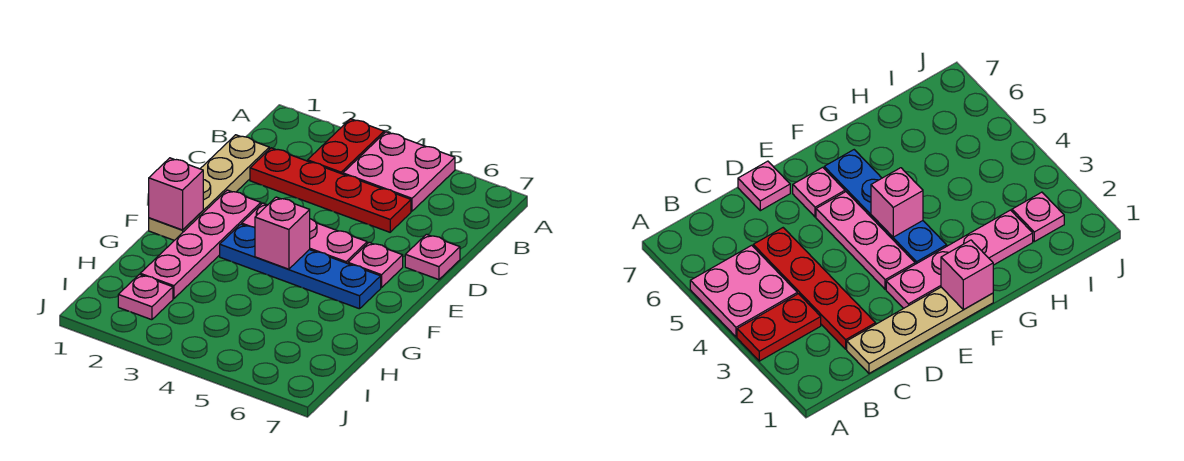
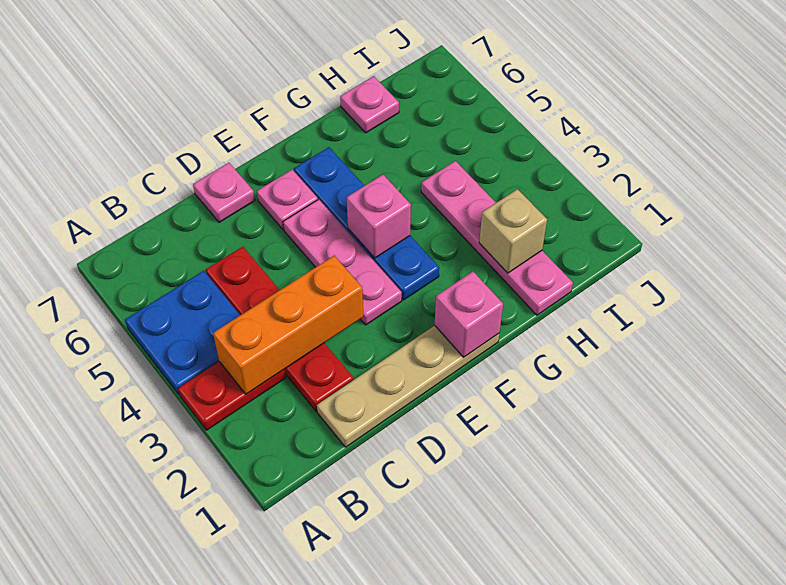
pink plate A4:B5 level 1 -> blue plate A4:B5 level 1
none -> orange brick B3:D3 level 2
pink plate E2:H2 level 1 -> pink plate H1:H4 level 1
none -> tan brick H2 level 2
pink plate I2 level 1 -> pink plate H7 level 1

